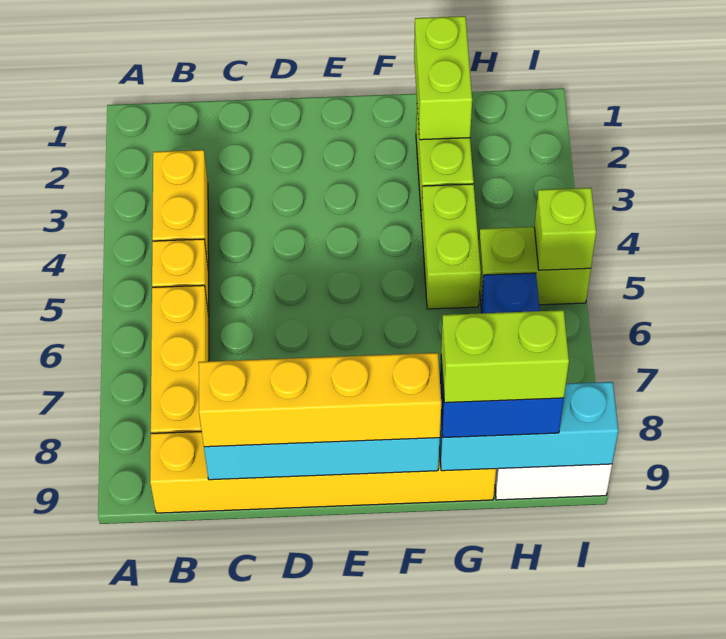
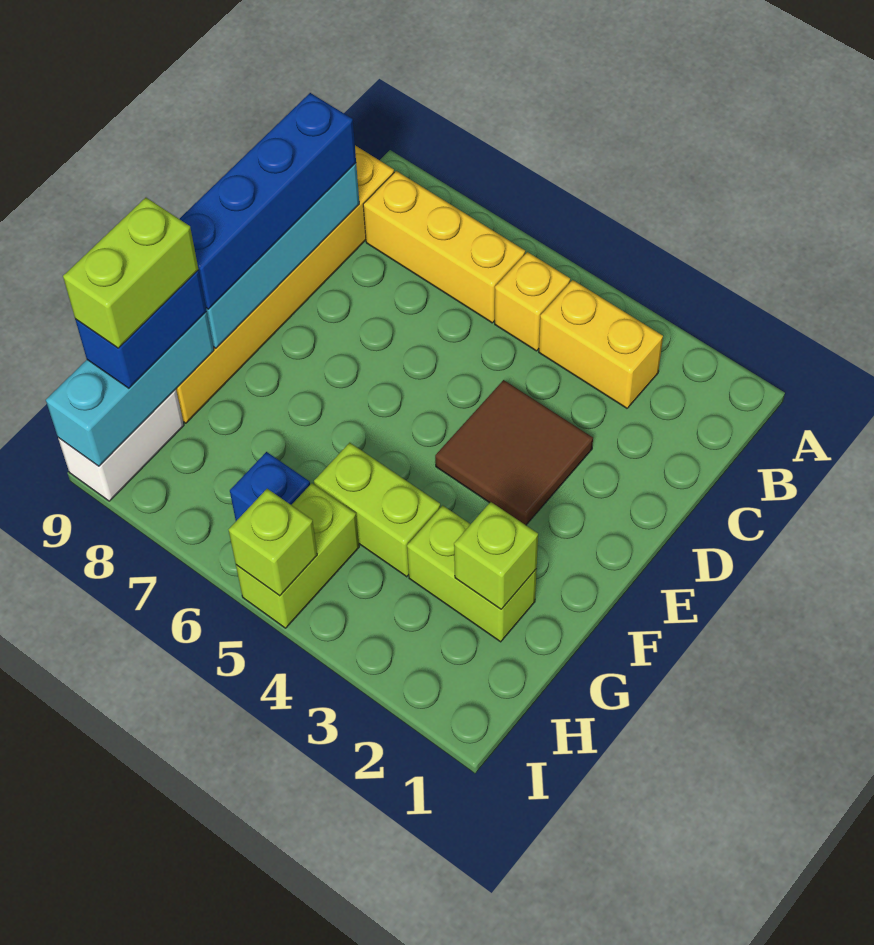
yellow brick C9:F9 level 3 -> blue brick C9:F9 level 3
none -> brown tile D3:E4 level 1
lime brick G1:G2 level 2 -> lime brick G2 level 2

